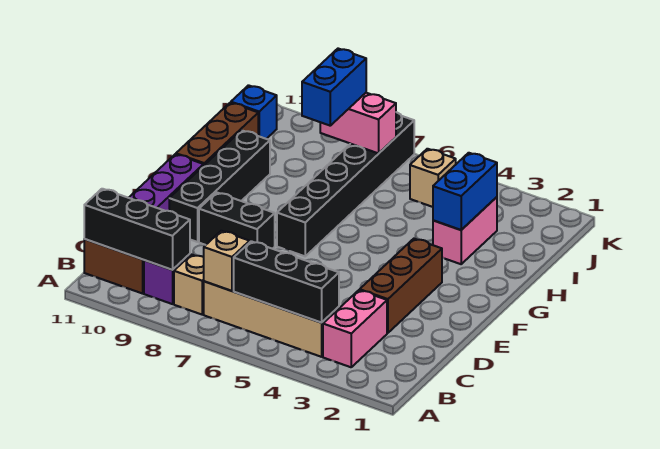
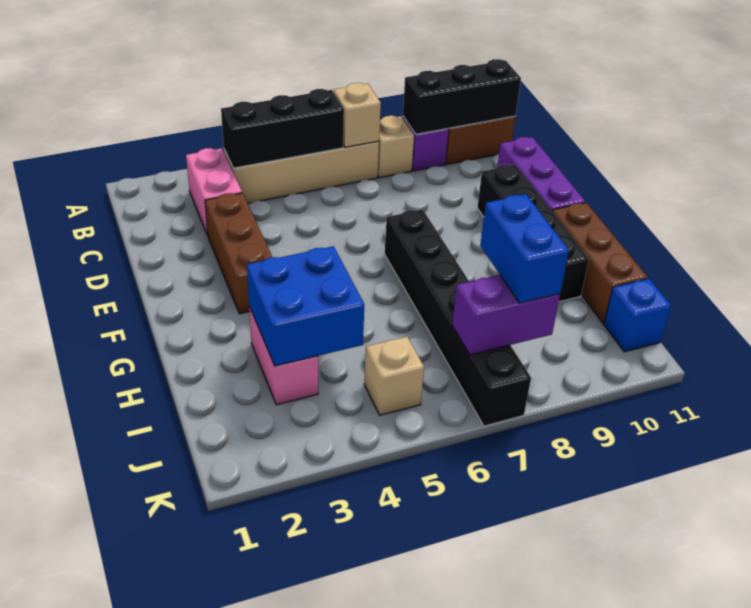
black brick E8:E9 level 1 -> none
blue brick H3:I3 level 2 -> blue brick H3:I4 level 2
pink brick J7:J8 level 2 -> purple brick J7:J8 level 2

